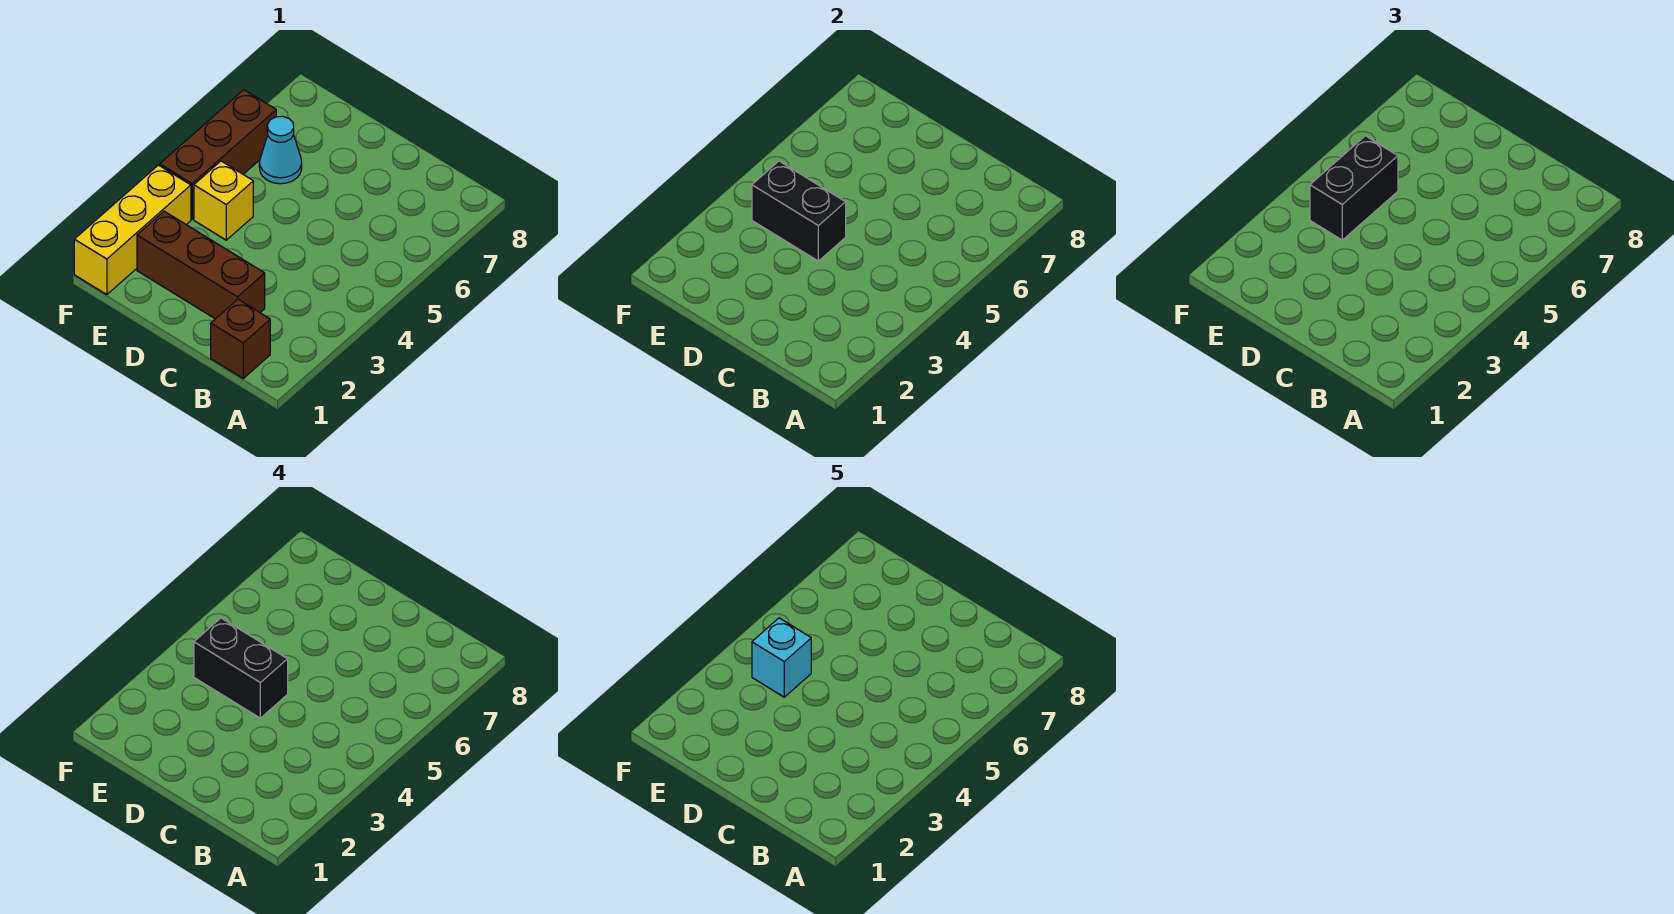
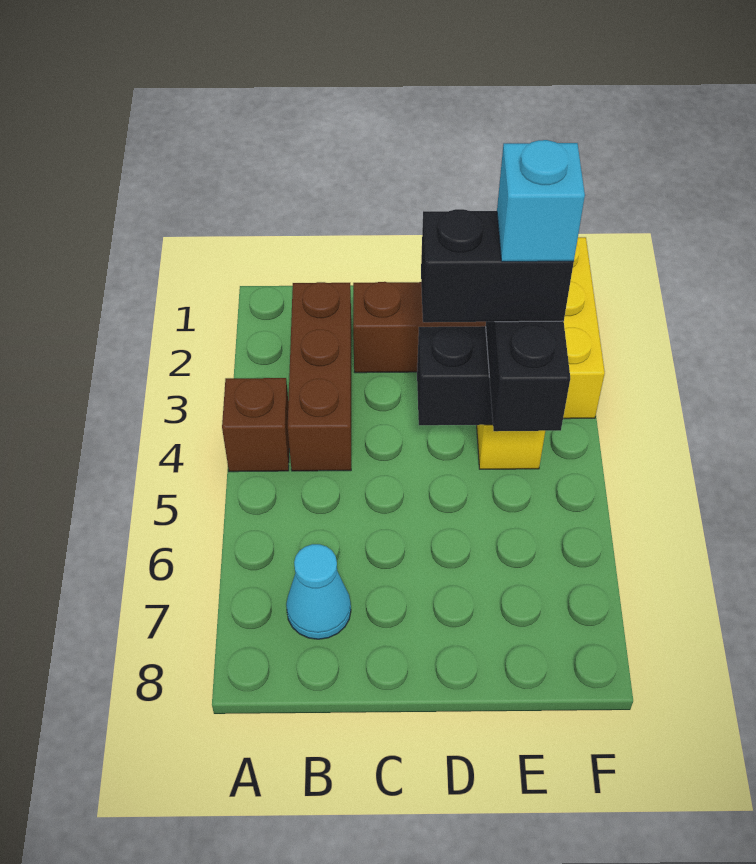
brown brick B1 level 1 -> brown brick A4 level 1
cyan cone E6 level 1 -> cyan cone B7 level 1
brown brick F4:F6 level 1 -> brown brick B2:B4 level 1

